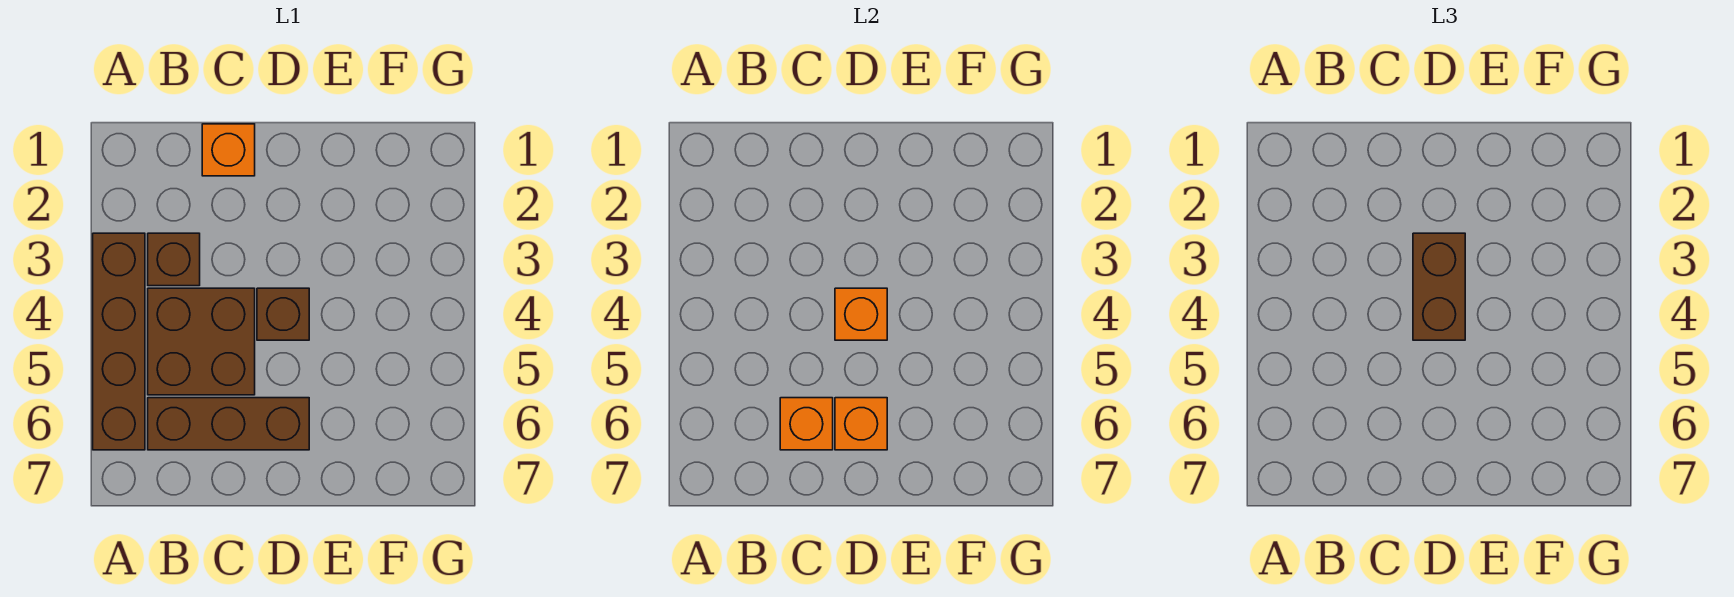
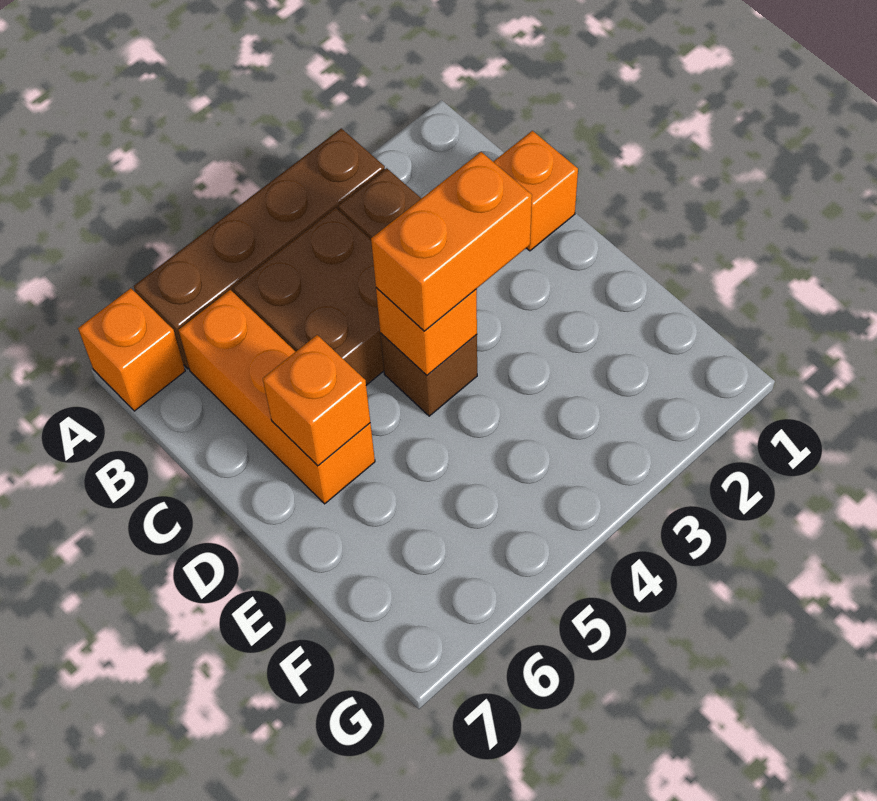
brown brick B6:D6 level 1 -> orange brick B6:D6 level 1
orange brick C6 level 2 -> orange brick A7 level 1
brown brick D3:D4 level 3 -> orange brick D3:D4 level 3

